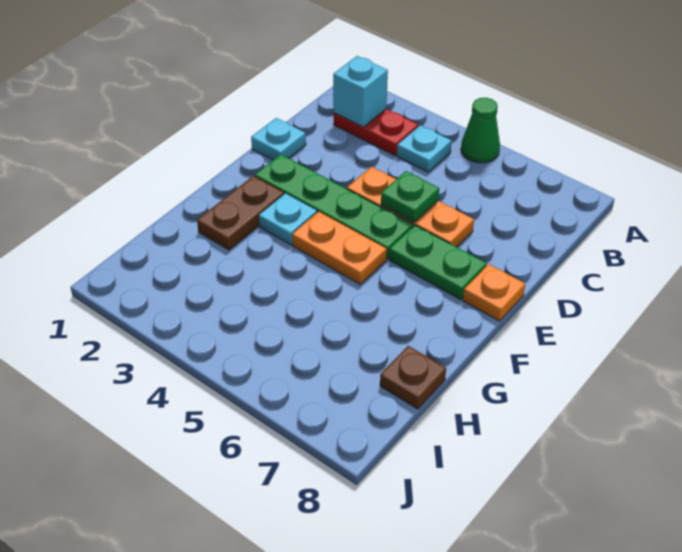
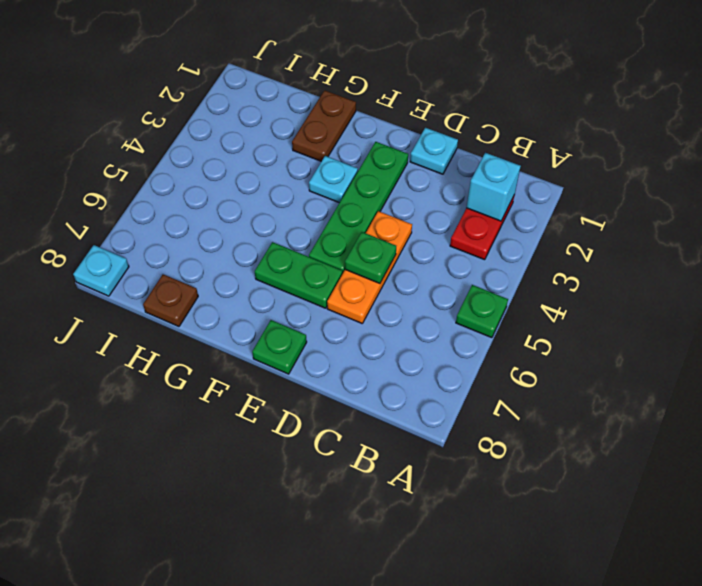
green cone A5 level 1 -> green plate A5 level 1
cyan plate B4 level 1 -> cyan plate J8 level 1
green plate E6:E7 level 1 -> green plate E6:F6 level 1
orange plate E8 level 1 -> green plate E8 level 1
brown plate F2:G2 level 1 -> brown plate G1:G2 level 1
orange plate F4:F5 level 1 -> none

